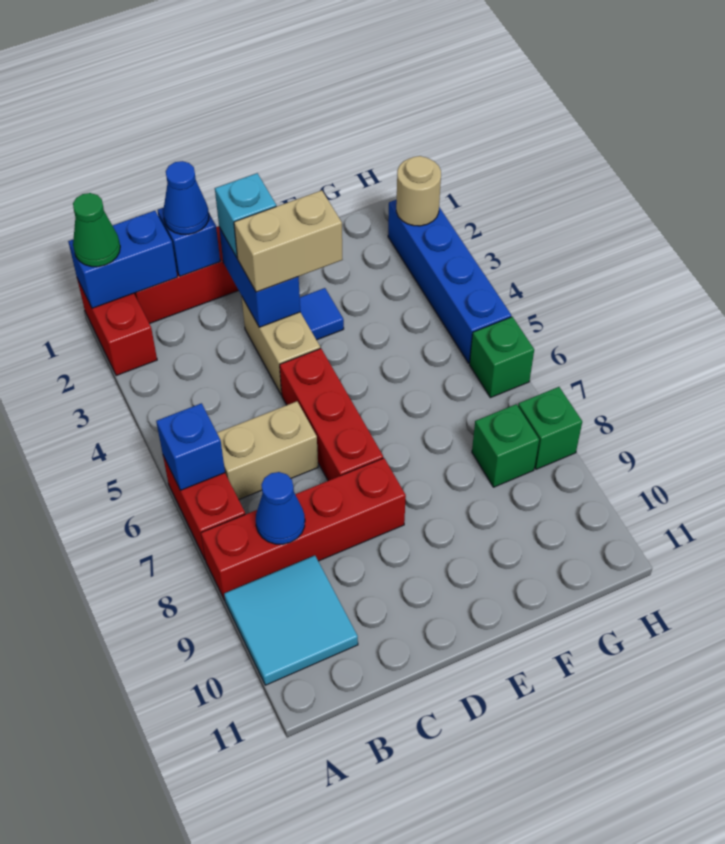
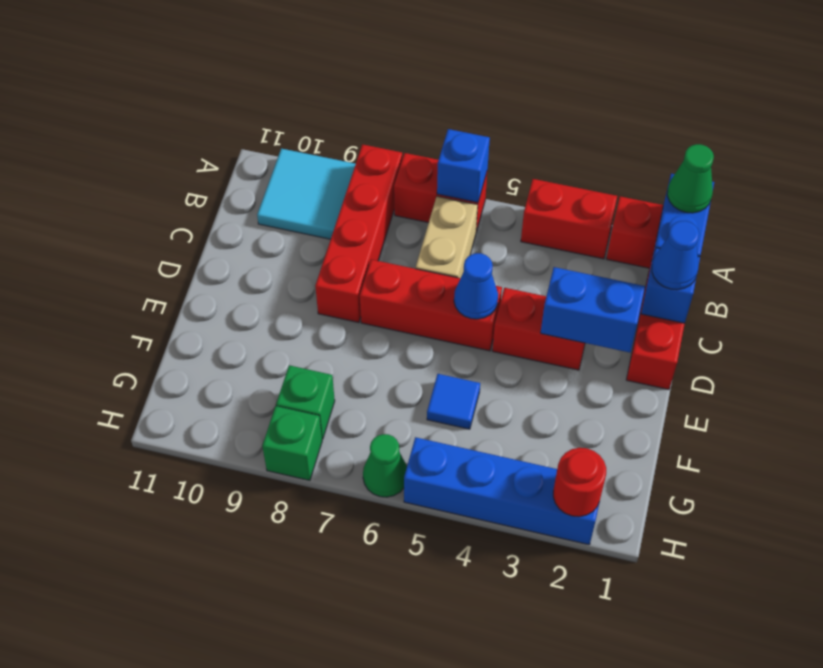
none -> red brick A3:A4 level 1
blue cone B8 level 2 -> blue cone D5 level 2
cyan brick D2 level 3 -> none
tan brick D3:D4 level 1 -> red brick D3:D4 level 1
tan brick D3:E3 level 3 -> none
blue tile E3 level 1 -> blue tile F5 level 1
tan round brick H2 level 2 -> red round brick H2 level 2
green brick H6 level 1 -> green cone H6 level 1

